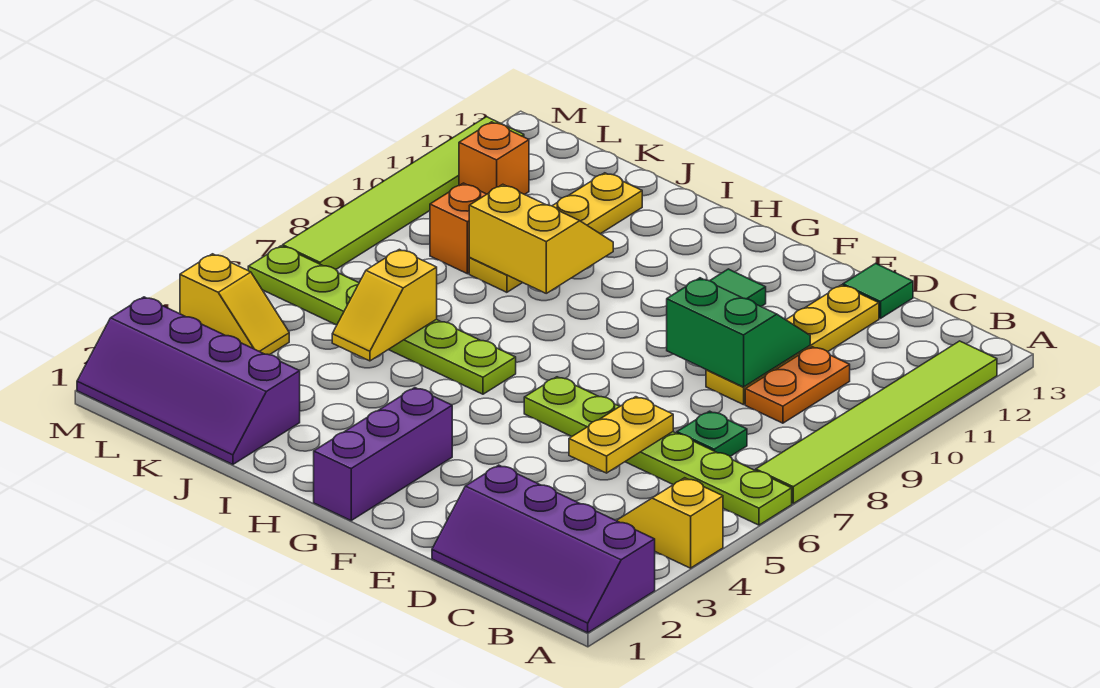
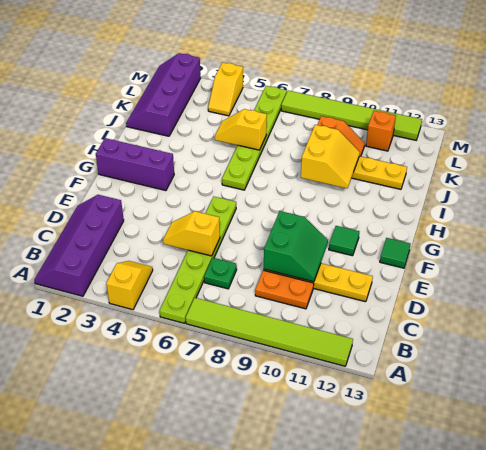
yellow plate D5:D6 level 2 -> yellow slope D5:D6 level 2 top 6
green tile D13 level 1 -> green tile F13 level 1

